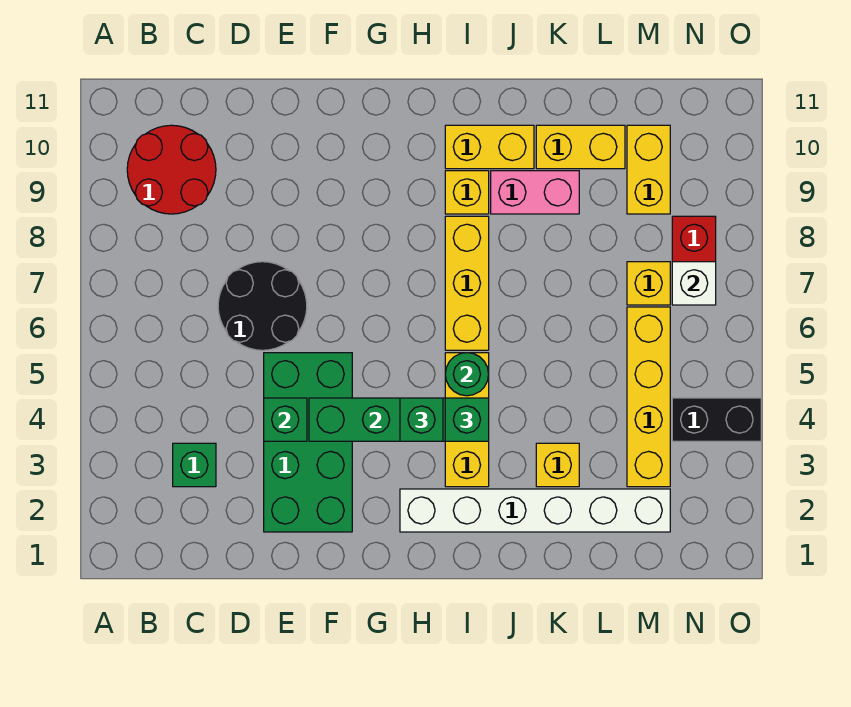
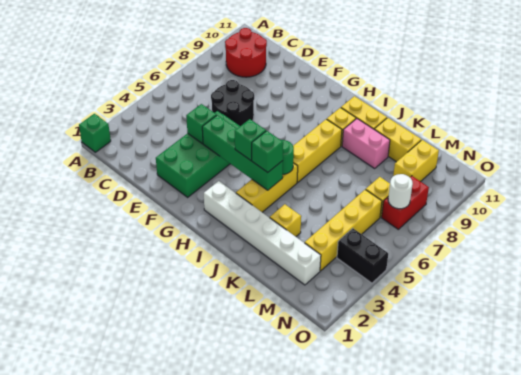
green brick C3 level 1 -> green brick A1 level 1
white brick N7 level 2 -> white round brick N7 level 2

